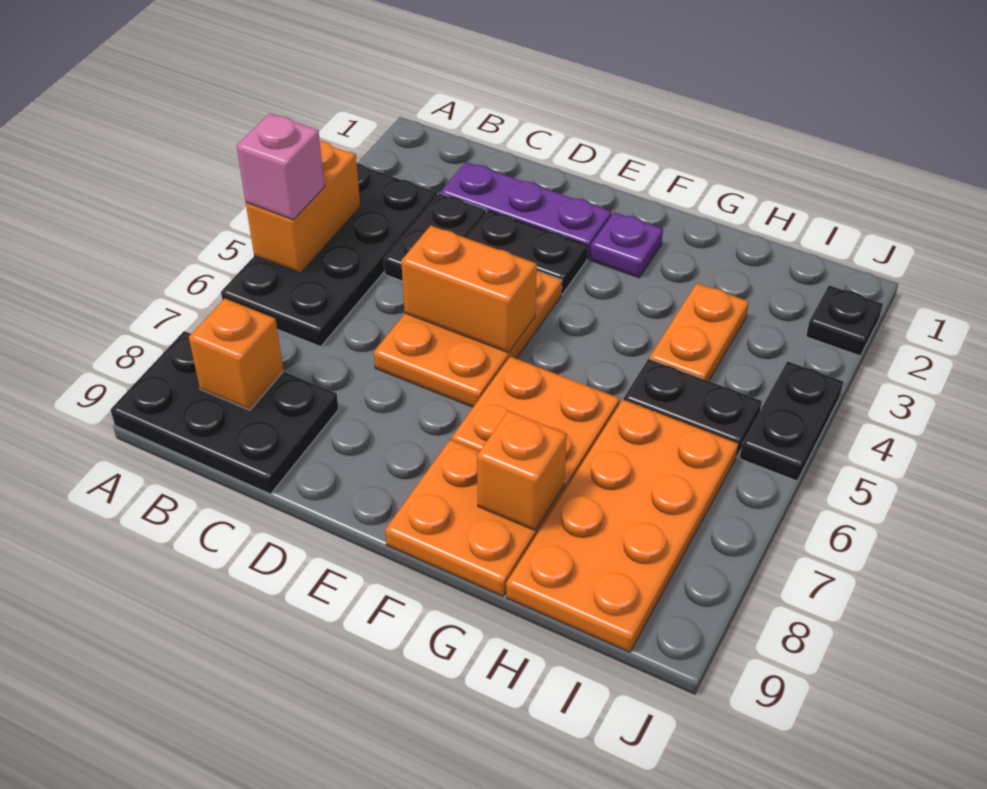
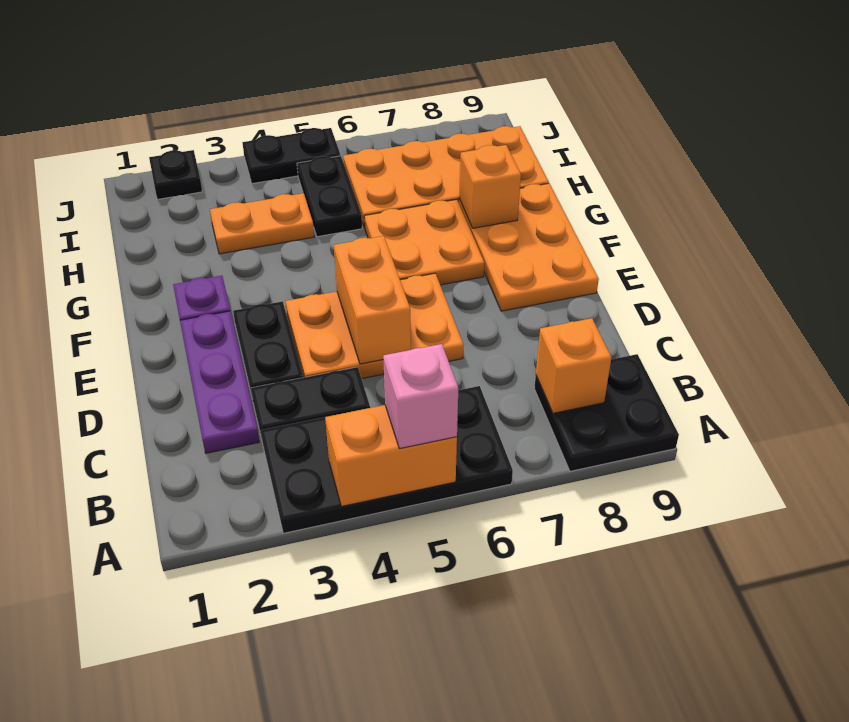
black plate A8:C9 level 1 -> black plate A8:B9 level 1
orange plate F8:G9 level 1 -> orange plate E8:G9 level 1

